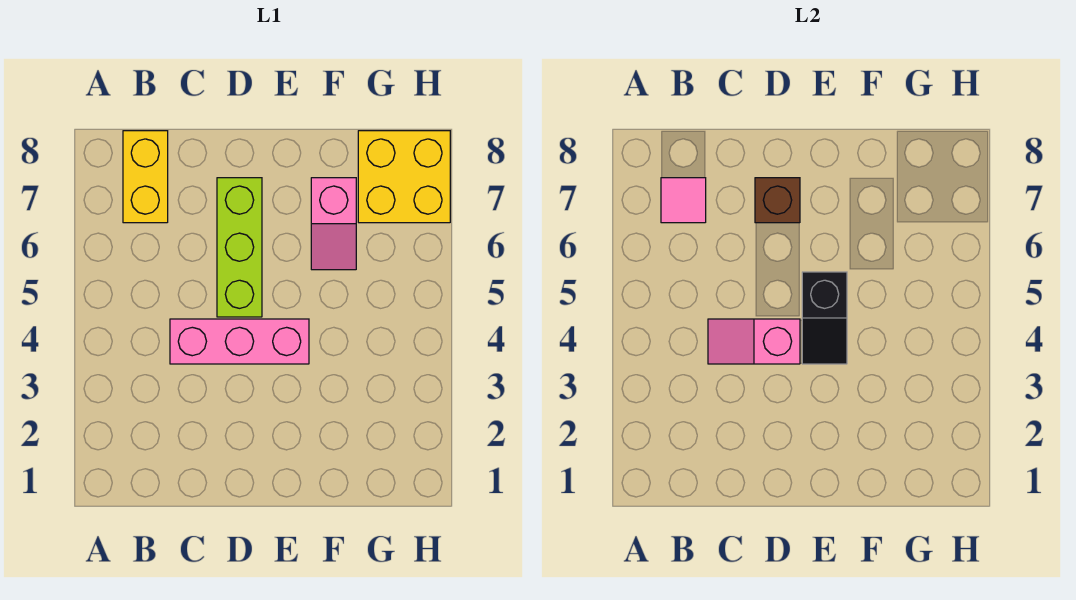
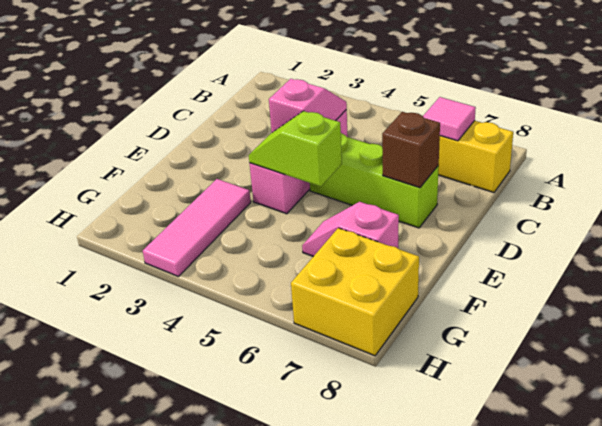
black slope E4:E5 level 2 top 5 -> lime slope E4:E5 level 2 top 5
none -> pink tile F3:H3 level 1

